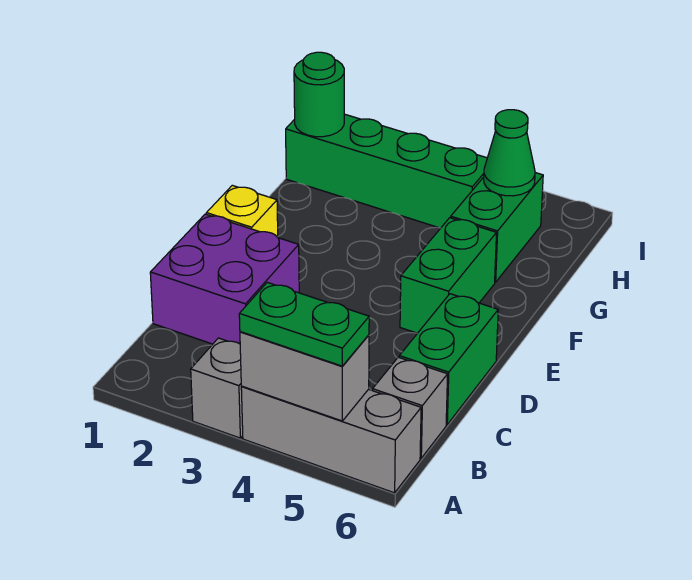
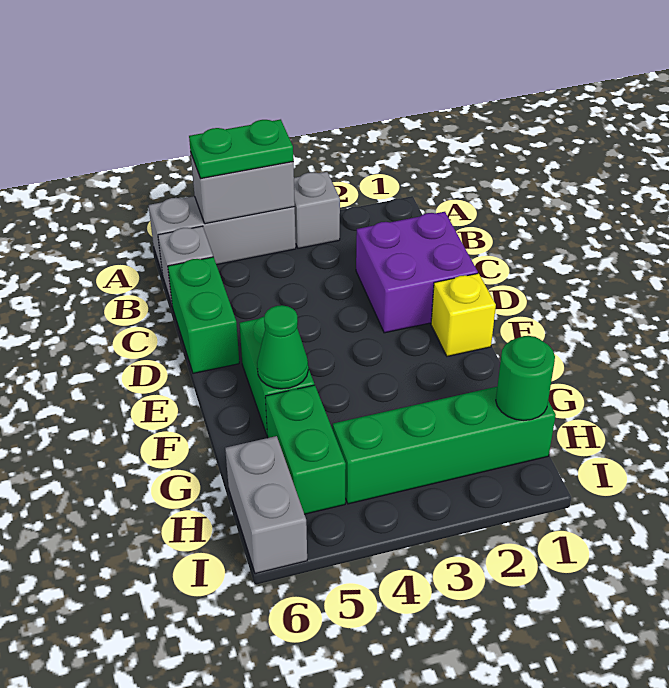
green cone H5 level 2 -> green cone F5 level 2
none -> grey brick H6:I6 level 1

